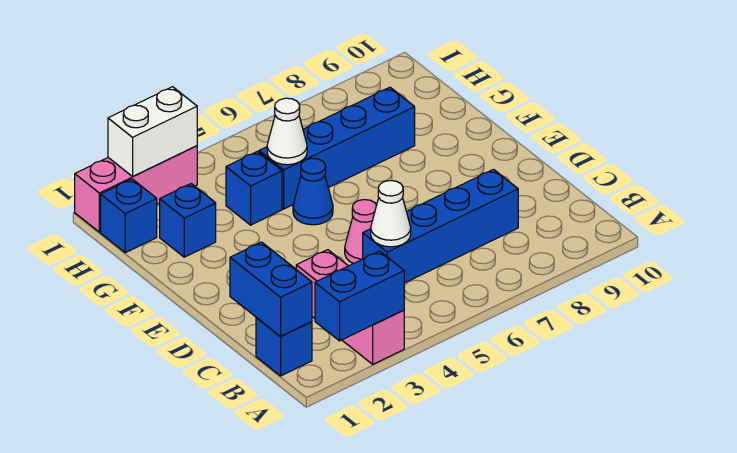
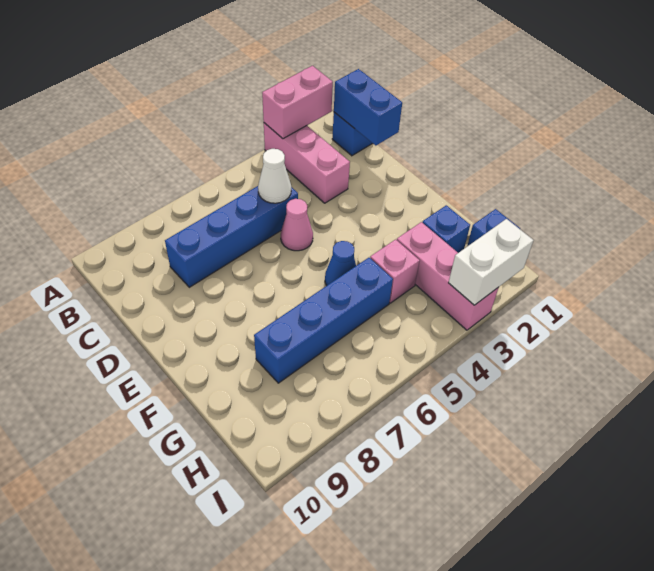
blue brick A2:A3 level 2 -> pink brick A2:A3 level 2
blue brick G4 level 1 -> pink brick G4 level 1
white cone G5 level 2 -> none
pink brick I1:I3 level 1 -> pink brick G3:I3 level 1

